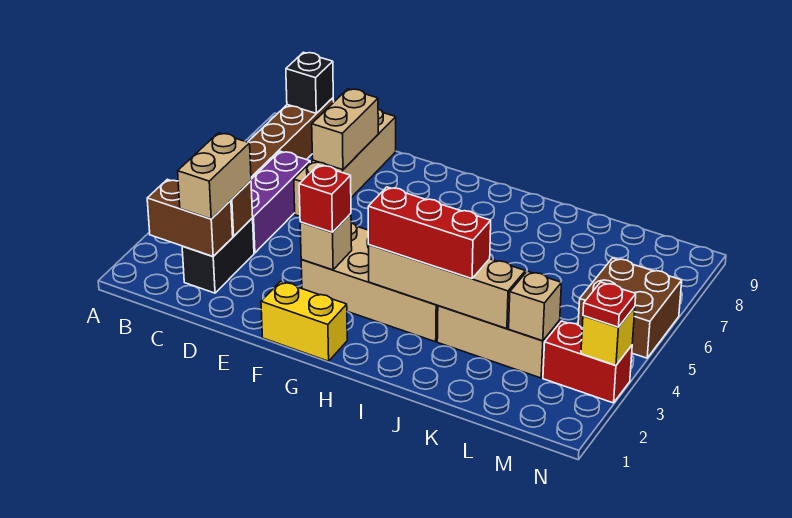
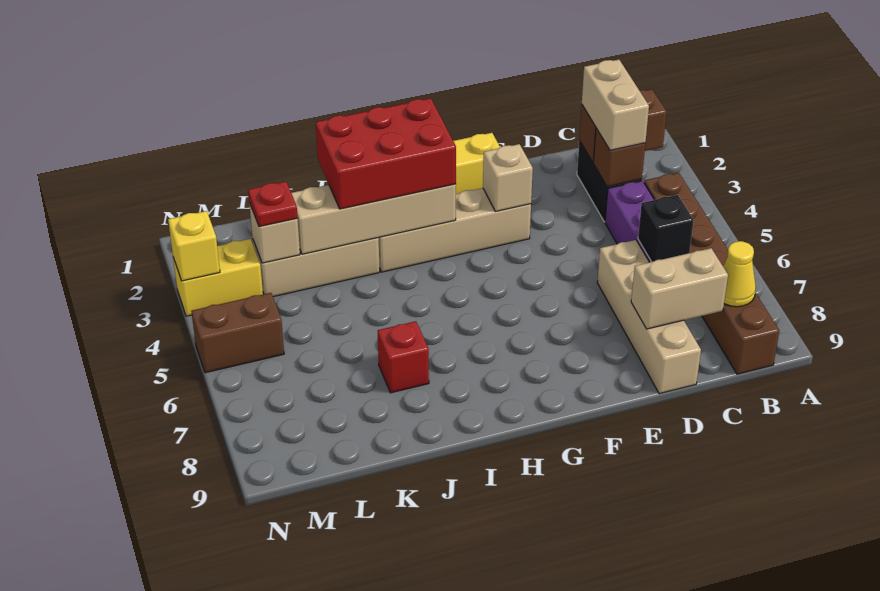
none -> yellow cone B8 level 2
black brick B9 level 2 -> black brick C6 level 2
tan brick D7:D8 level 2 -> tan brick C8:D8 level 2
tan brick F3:I4 level 1 -> tan brick F3:I3 level 1
red brick F3 level 3 -> red brick J7 level 1
red brick H3:J3 level 3 -> red brick H2:J3 level 3
red brick M3:N3 level 1 -> yellow brick M3:N3 level 1
brown brick M5:N6 level 1 -> brown brick M5:N5 level 1
red plate N3 level 3 -> red plate L3 level 3

